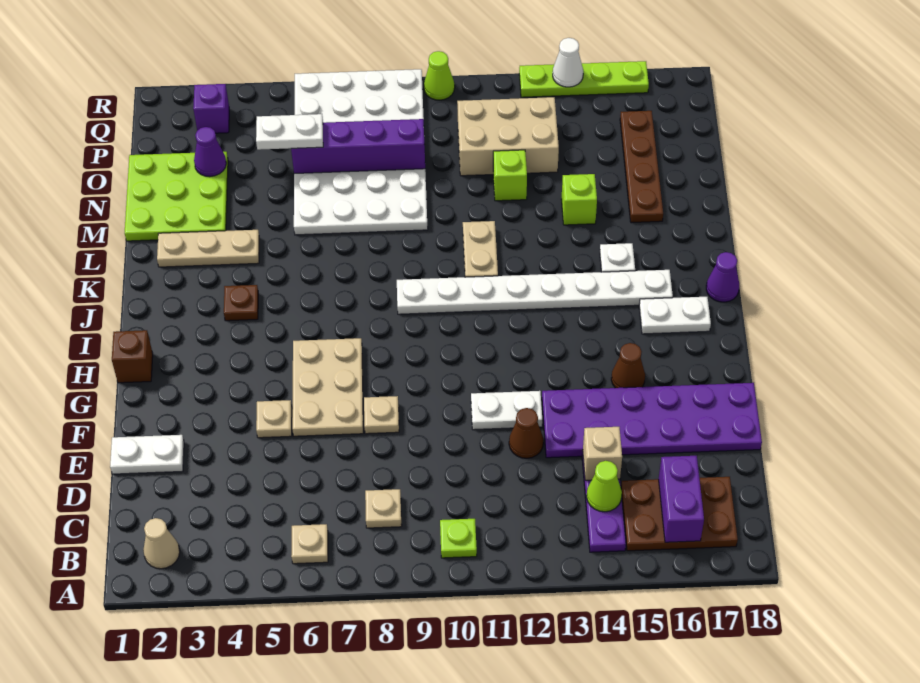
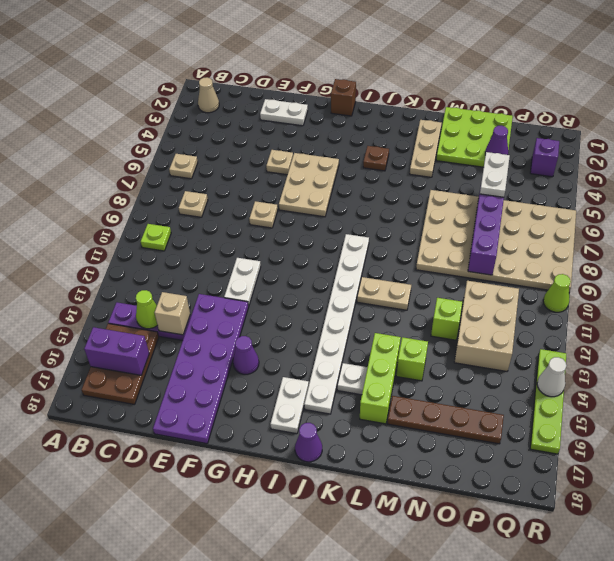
white plate E1:E2 level 1 -> white plate E2:F2 level 1
brown cone E12 level 1 -> none
tan plate F6:H7 level 1 -> tan plate G5:H7 level 1
brown cone G15 level 1 -> purple cone G15 level 1
none -> lime brick L14:L16 level 1
white plate M6:R9 level 1 -> tan plate M6:R9 level 1

